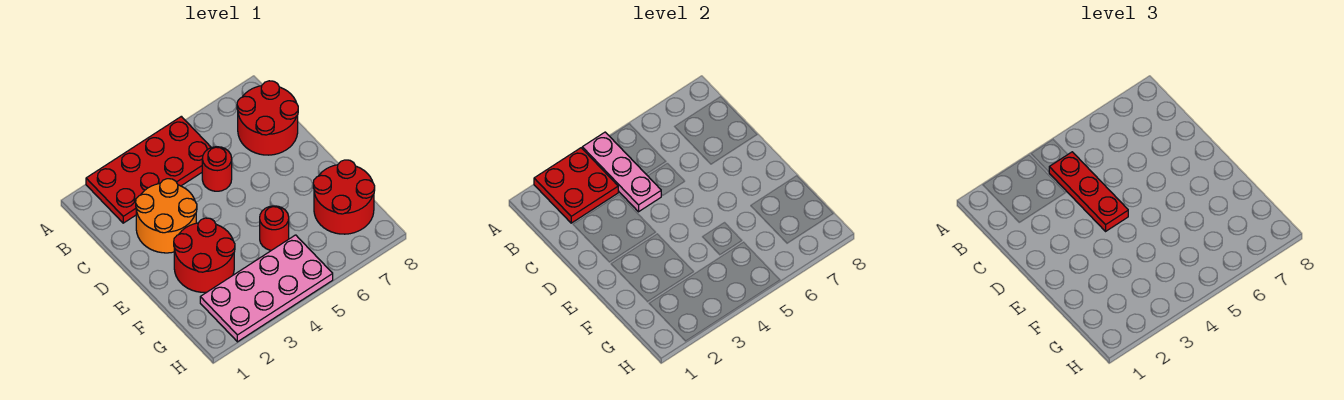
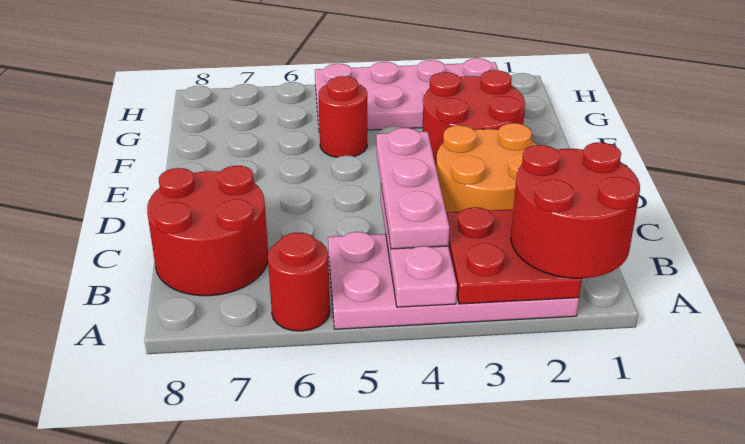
red plate A2:B5 level 1 -> pink plate A2:B5 level 1
red plate B4:D4 level 3 -> pink plate B4:D4 level 3
red round brick C5 level 1 -> red round brick A6 level 1
red round brick F7:G8 level 1 -> red round brick A1:B2 level 3

